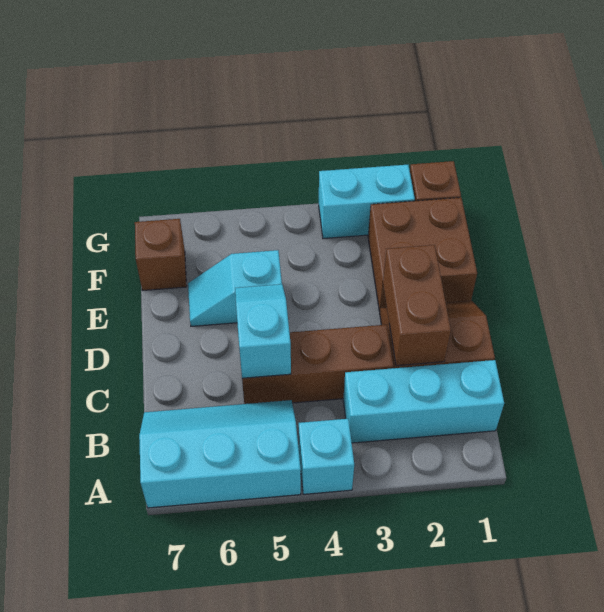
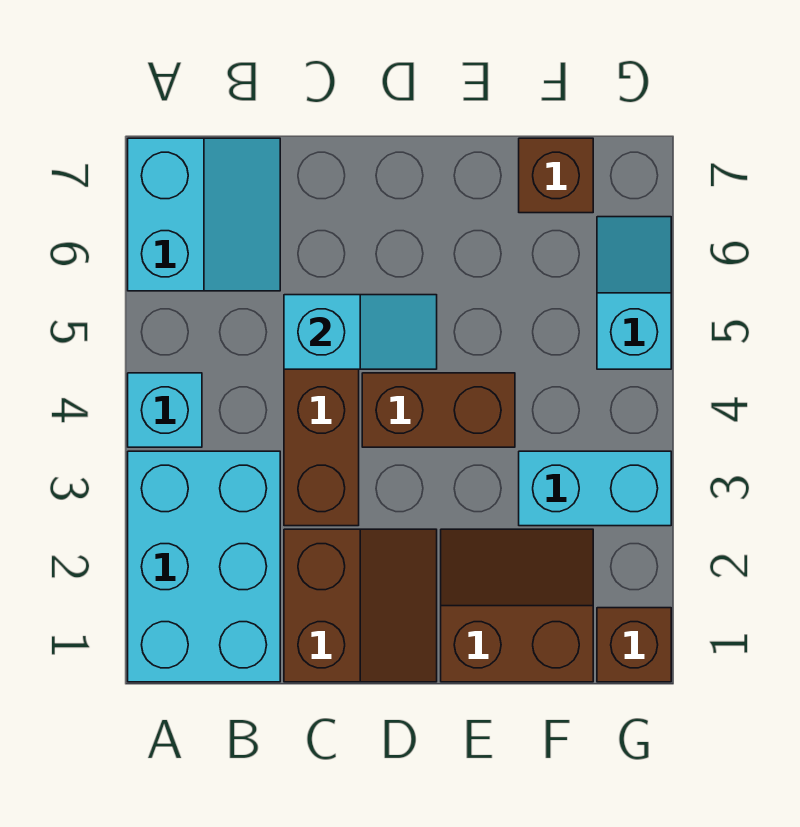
cyan slope A5:B7 level 1 top A -> cyan slope A6:B7 level 1 top A
cyan brick B1:B3 level 1 -> cyan brick A1:B3 level 1
brown brick C2:D2 level 2 -> brown brick D4:E4 level 1
brown brick E1:F2 level 1 -> brown slope E1:F2 level 1 top 1
cyan slope E5:E6 level 1 top 5 -> cyan slope G5:G6 level 1 top 5
cyan brick G2:G3 level 1 -> cyan brick F3:G3 level 1

